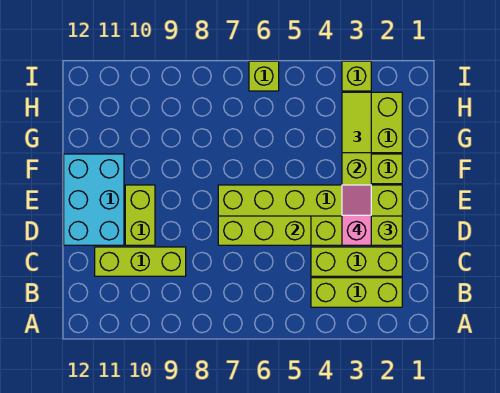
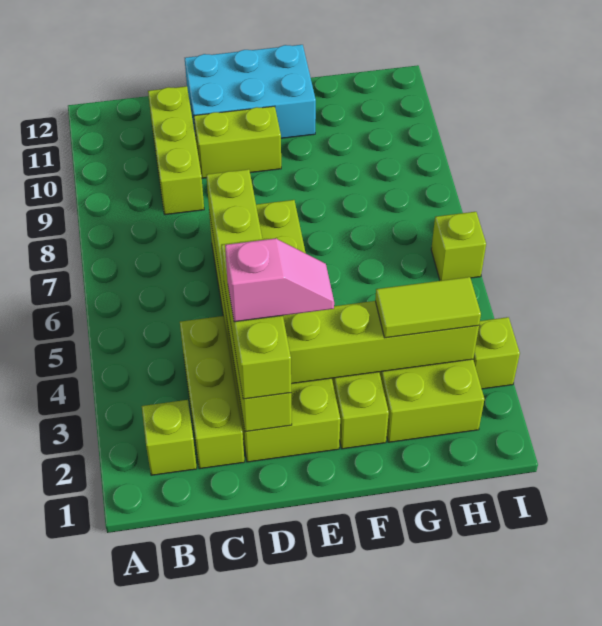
lime brick B2:B4 level 1 -> lime brick B2 level 1

